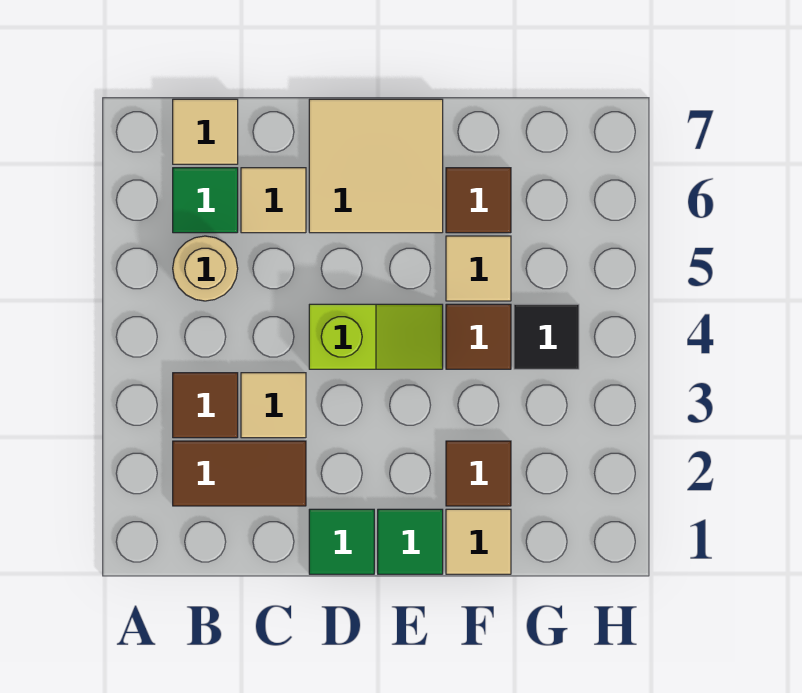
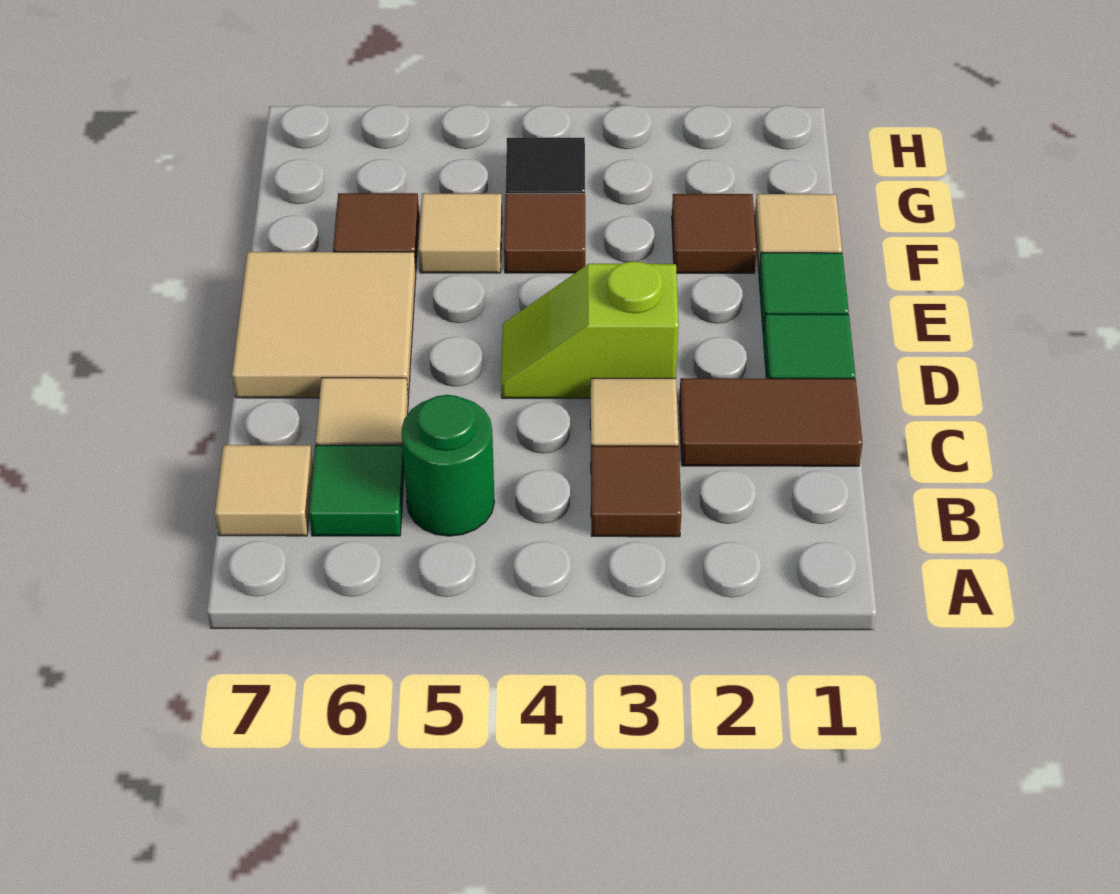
brown tile B2:C2 level 1 -> brown tile C1:C2 level 1
tan round brick B5 level 1 -> green round brick B5 level 1
lime slope D4:E4 level 1 top D -> lime slope D3:D4 level 1 top 3

